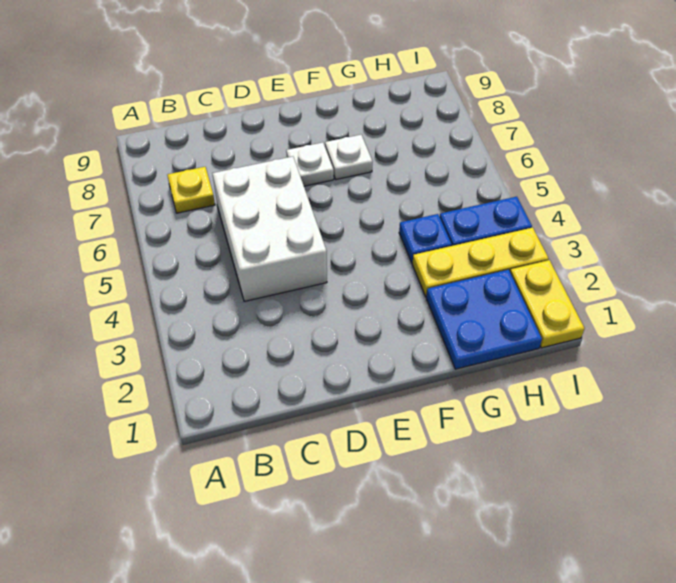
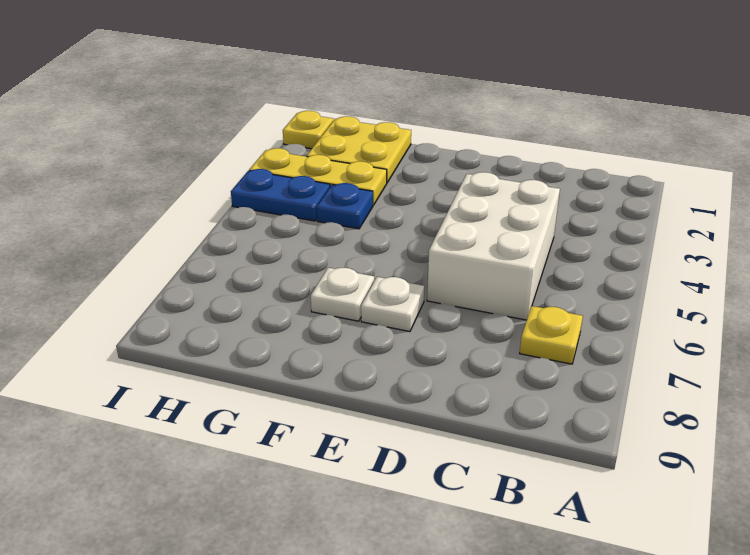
blue plate G1:H2 level 1 -> yellow plate G1:H2 level 1
yellow plate I1:I2 level 1 -> yellow plate I1 level 1

